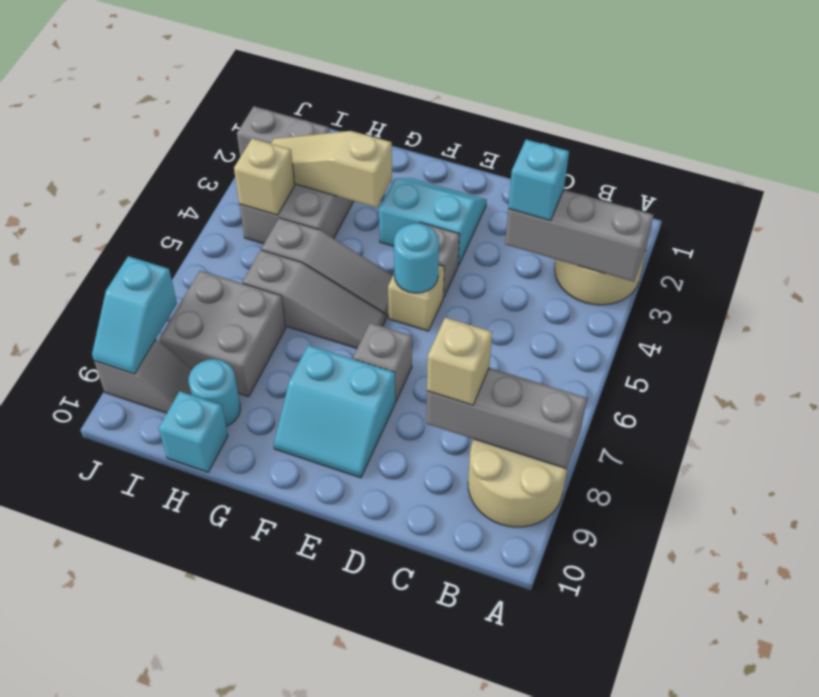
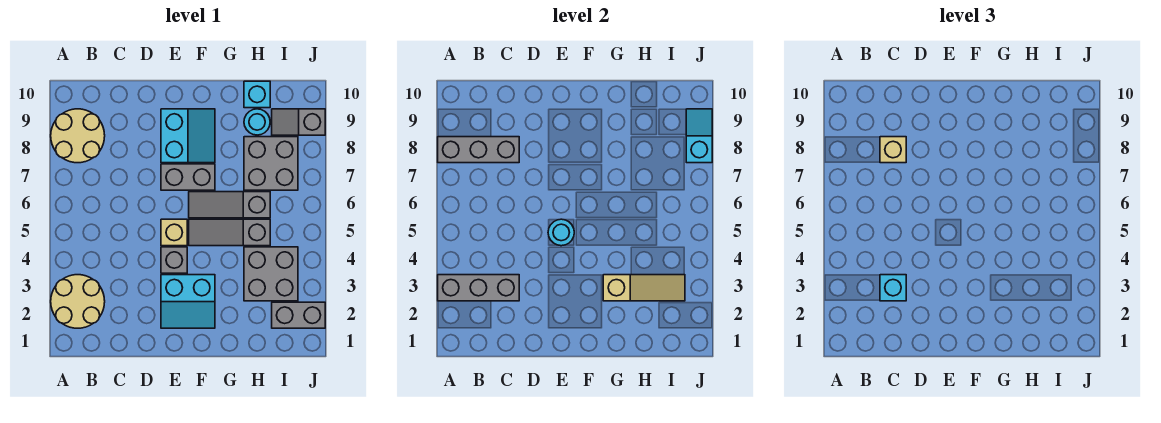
grey brick E7 level 1 -> grey brick E7:F7 level 1
cyan slope E8:F9 level 1 top 8 -> cyan slope E8:F9 level 1 top E
tan brick I4 level 2 -> none

